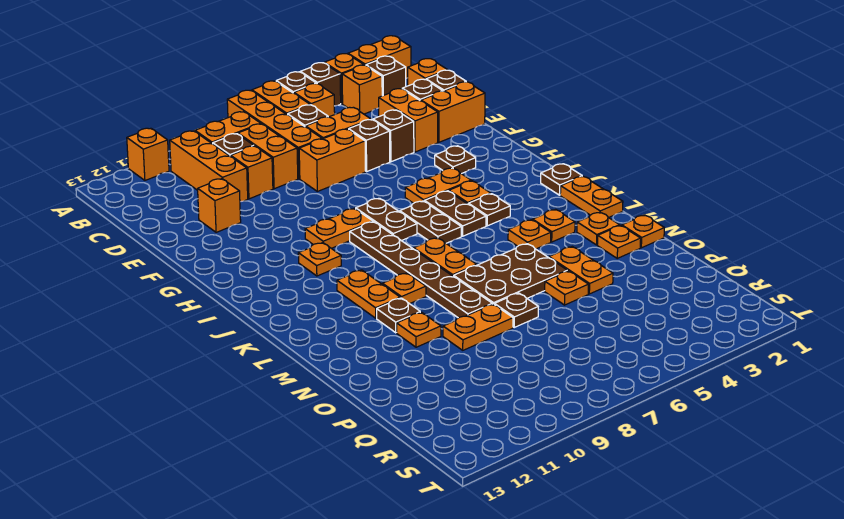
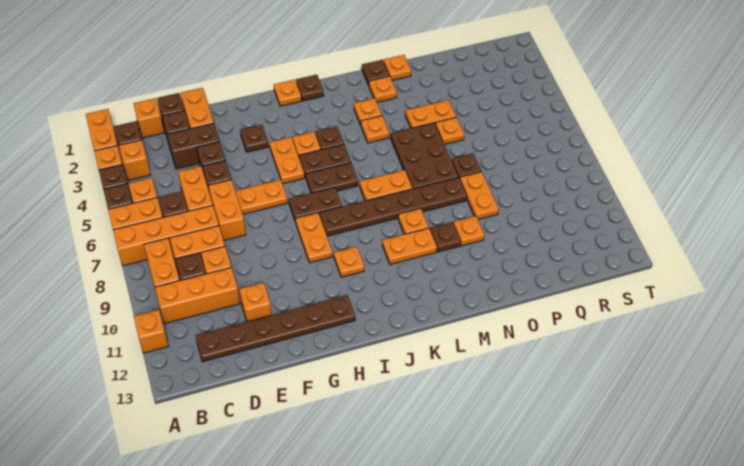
none -> brown plate C12:H12 level 1
orange brick D3:E3 level 1 -> brown brick D3:E3 level 1
orange plate K1:L1 level 1 -> orange plate F6:G6 level 1
none -> brown plate M1 level 1
orange plate N2 level 1 -> orange plate I1 level 1

